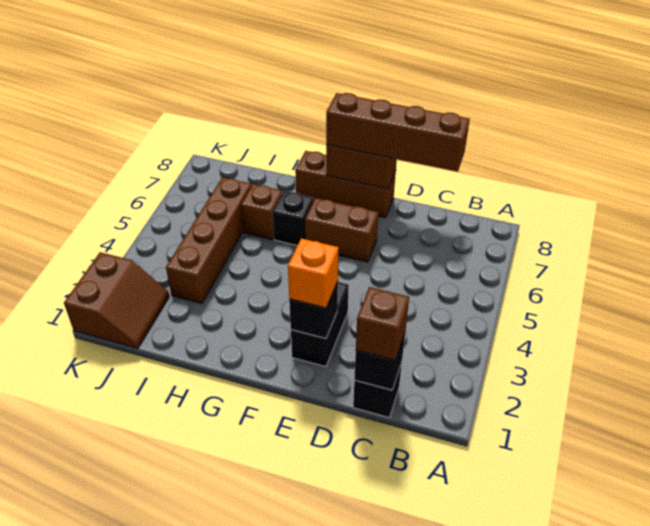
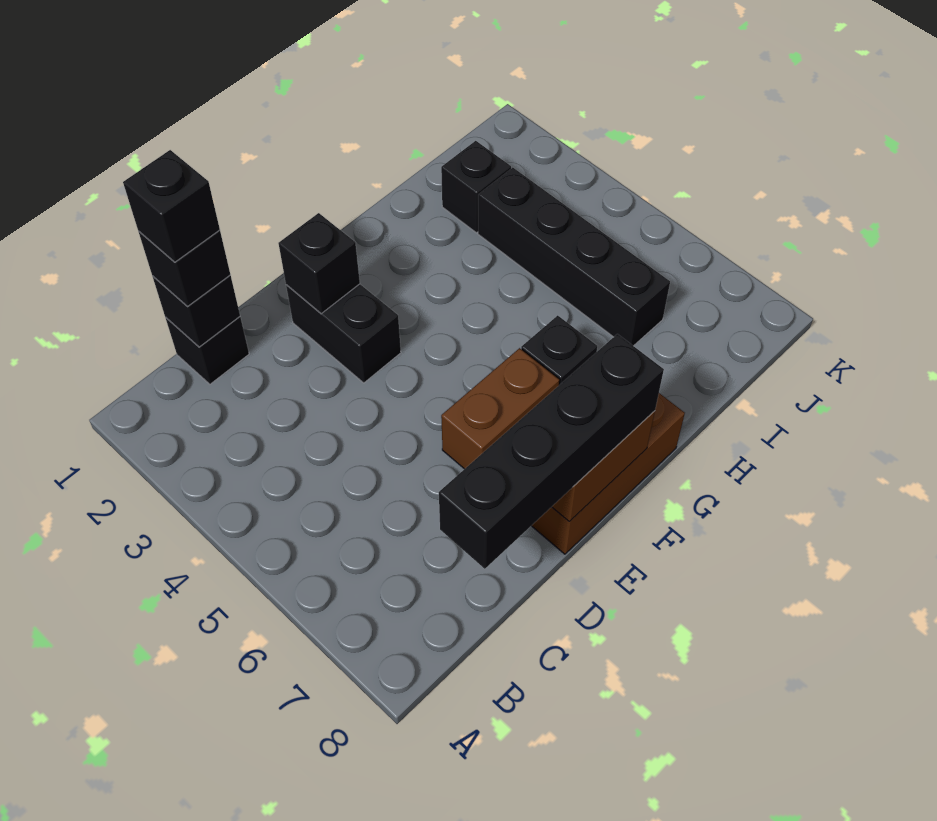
brown brick C1 level 3 -> black brick C1 level 3
none -> black brick C1 level 4
brown brick C8:F8 level 3 -> black brick C8:F8 level 3
orange brick E2 level 3 -> none
brown brick H6 level 1 -> none
none -> black brick I2 level 1
brown brick I3:I6 level 1 -> black brick I3:I6 level 1
brown slope J1:K2 level 1 top K -> none

